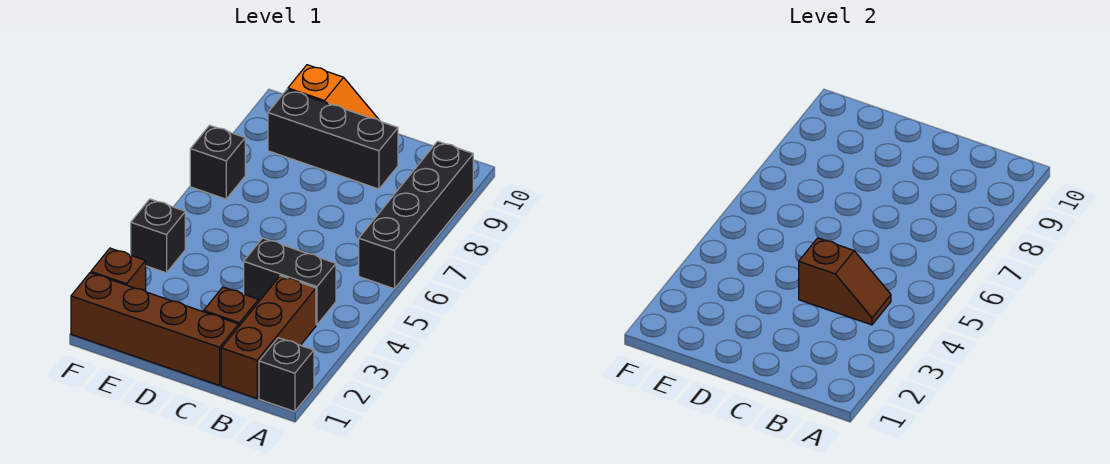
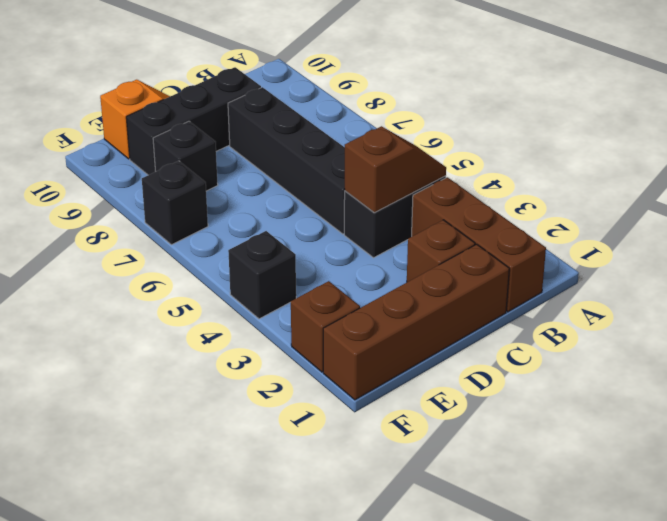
black brick A1 level 1 -> black brick E8 level 1
black brick A6:A9 level 1 -> black brick C5:C8 level 1

